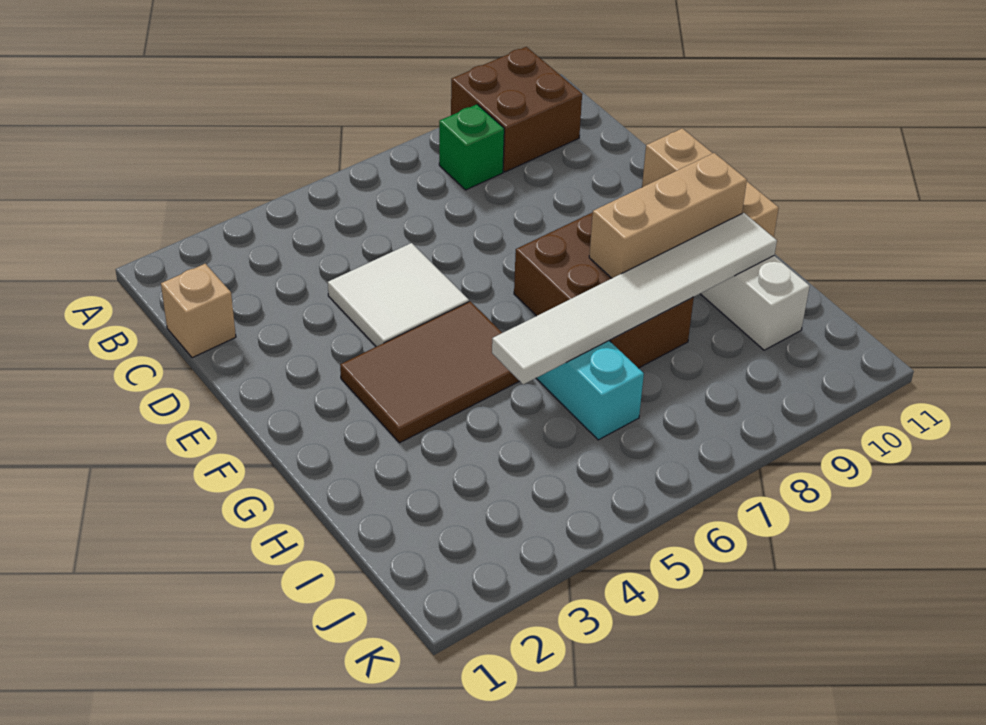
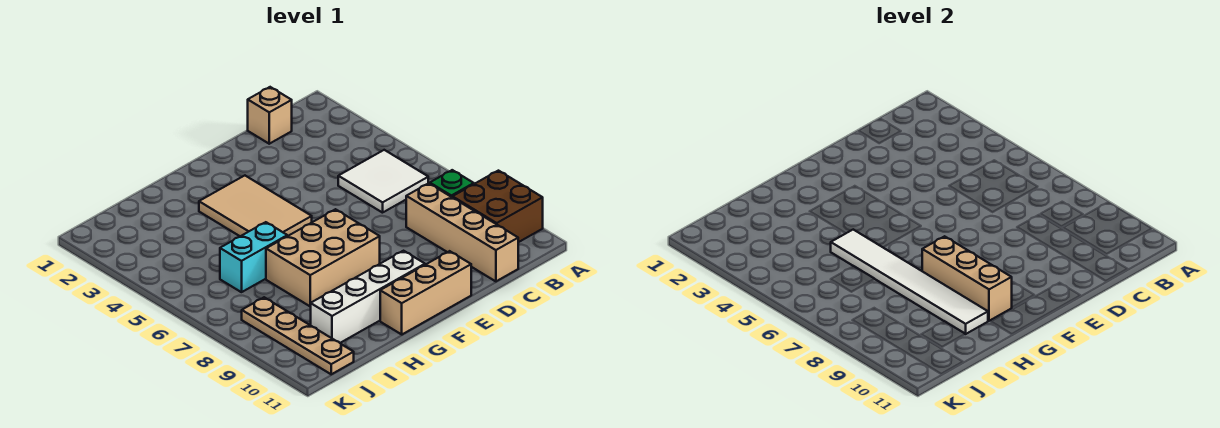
none -> tan brick C8:C11 level 1
white tile D4:E5 level 1 -> white tile B5:C6 level 1
brown tile F3:G5 level 1 -> tan tile F3:G5 level 1
brown brick F7:H8 level 1 -> tan brick F7:H8 level 1
none -> tan plate J8:J11 level 1

